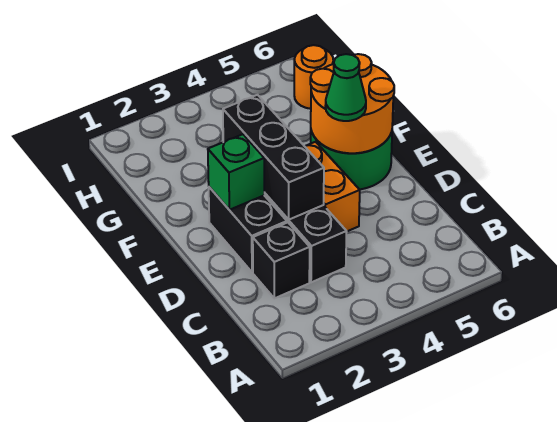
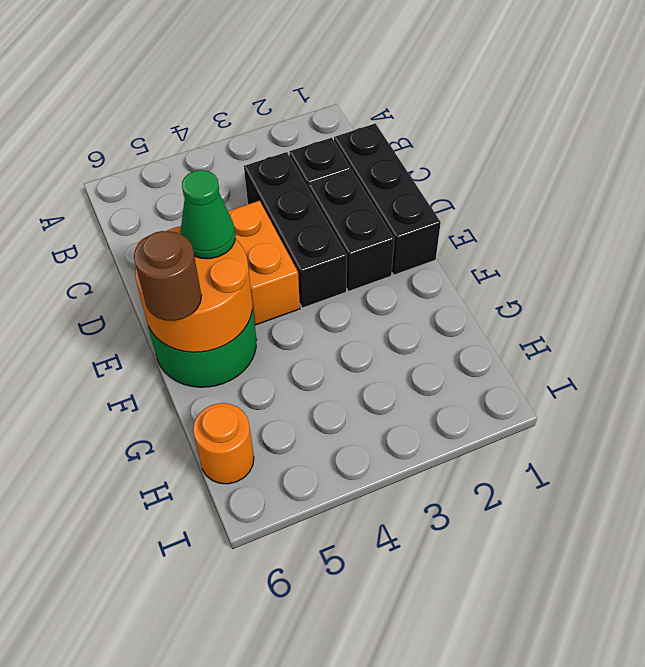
black brick D3:F3 level 2 -> black brick C1:E1 level 1
green brick E2 level 2 -> none
none -> brown round brick F6 level 3

